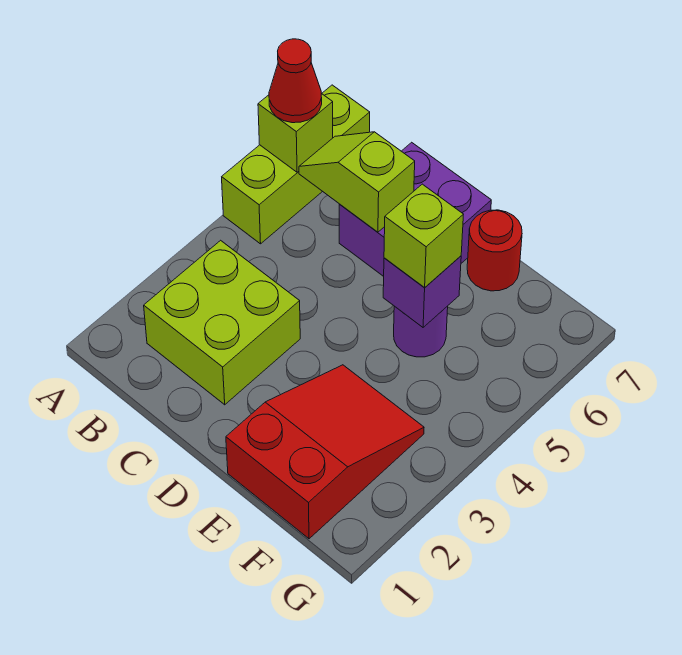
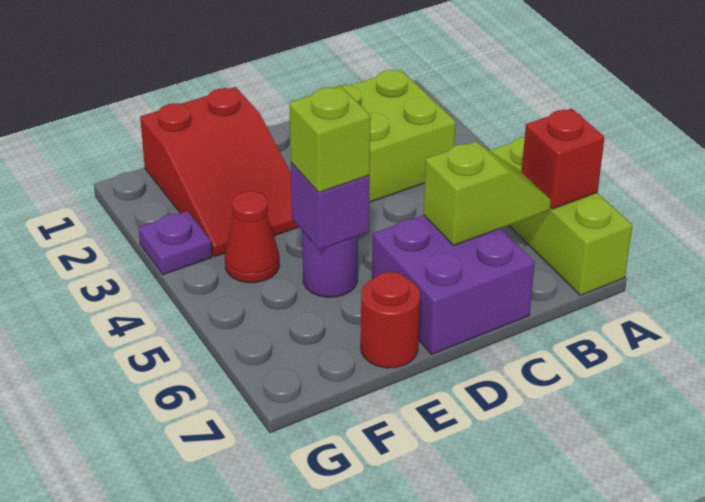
lime brick A6 level 2 -> red brick A6 level 2
red cone A6 level 3 -> red cone F4 level 1
none -> purple plate G3 level 1

